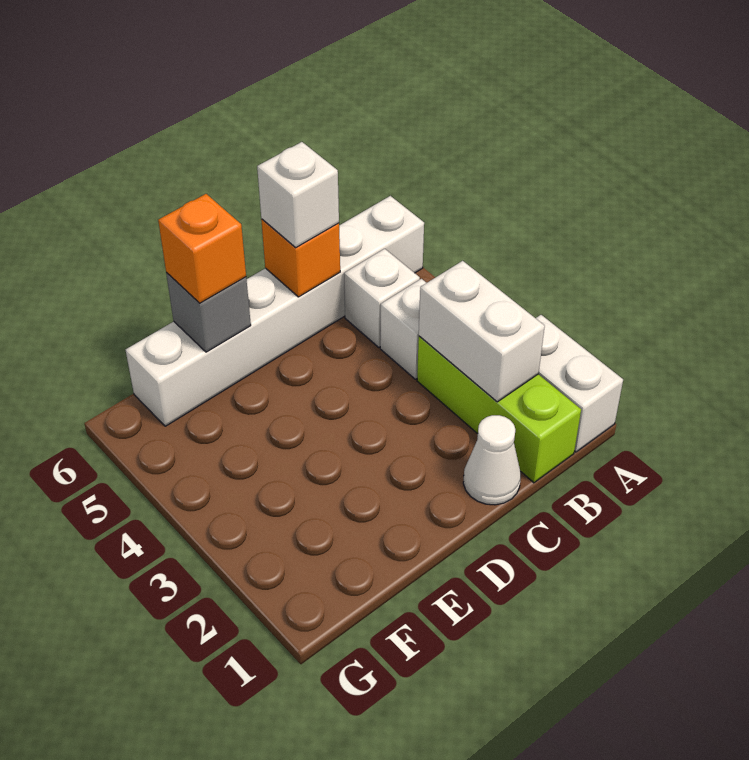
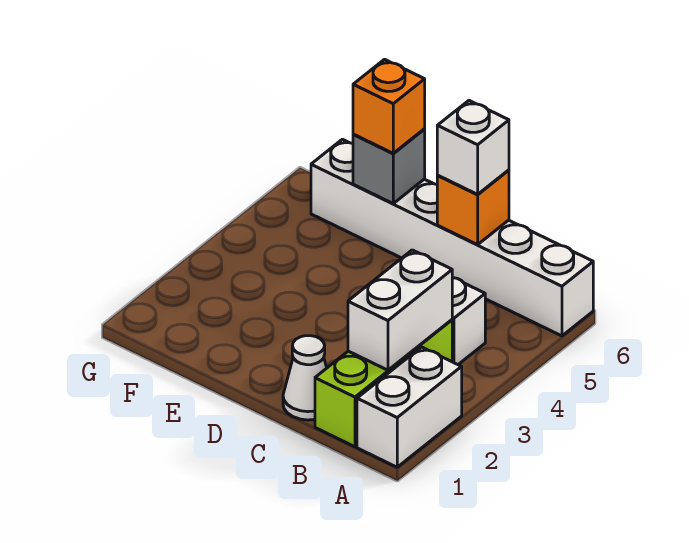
white brick B5 level 1 -> none

